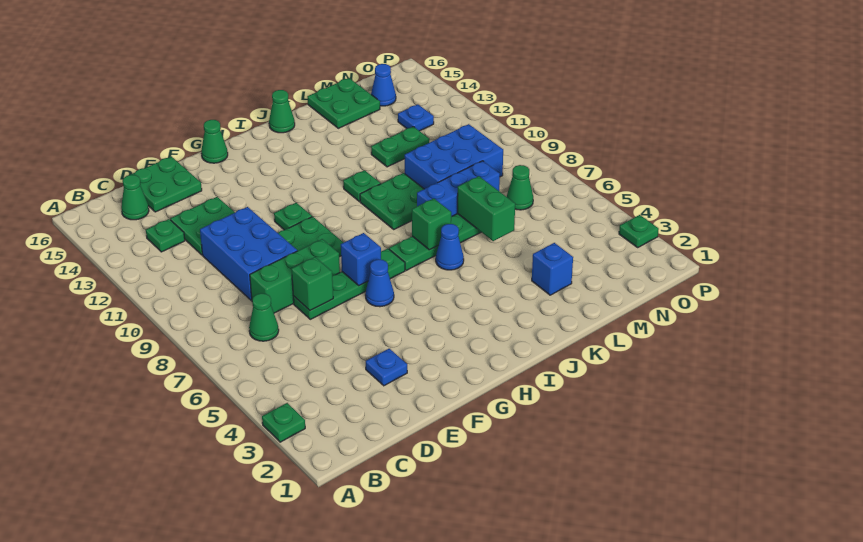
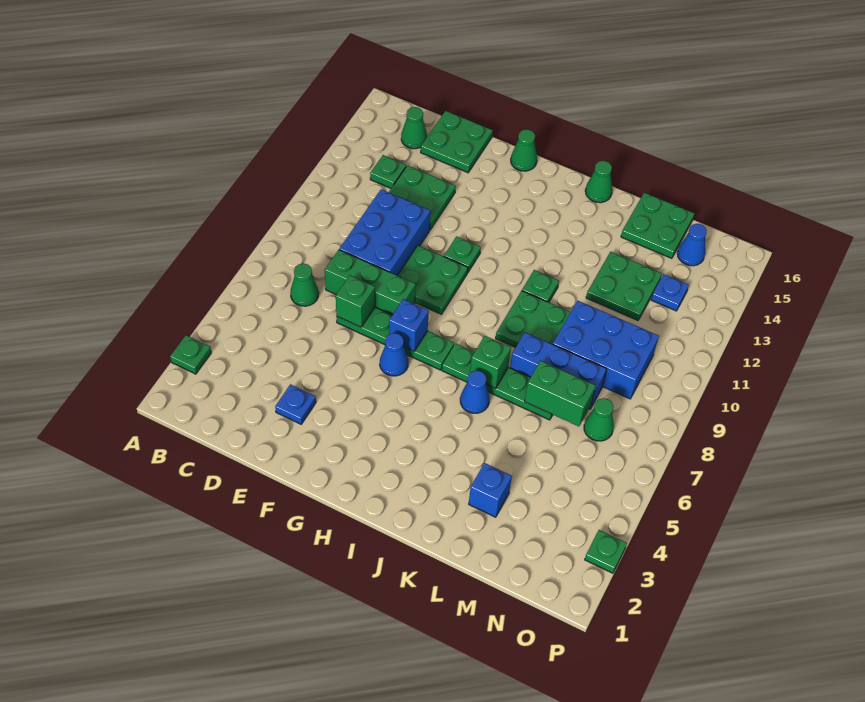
green brick L6:L7 level 2 -> green brick L7:M7 level 2
green plate L12:M12 level 1 -> green plate L12:M13 level 1

